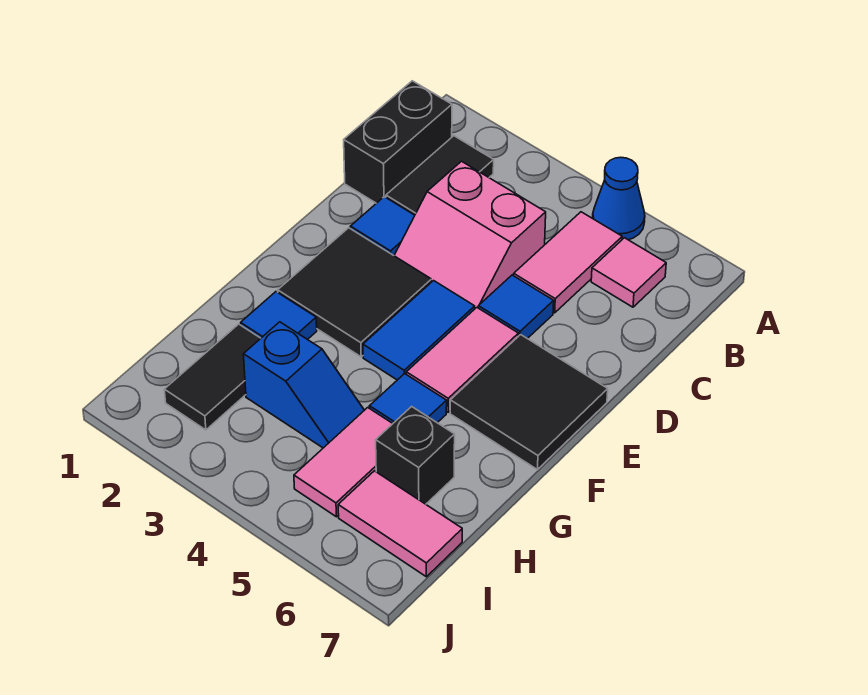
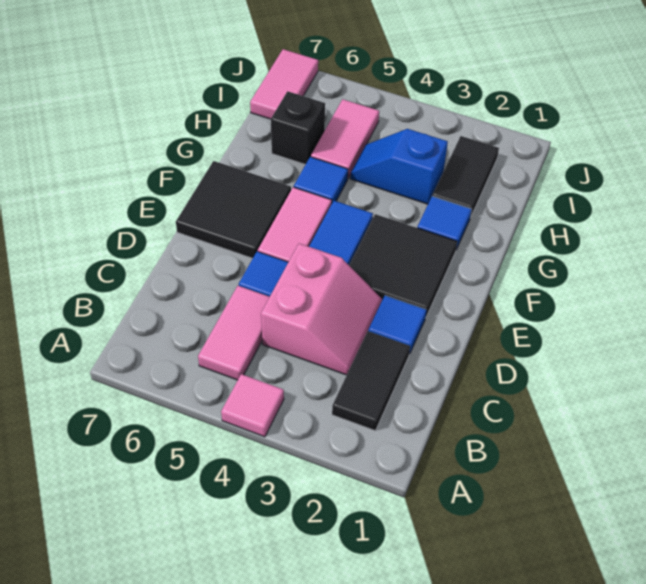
blue cone A5 level 1 -> none
black brick B1:C1 level 1 -> none
pink tile B6 level 1 -> pink tile A4 level 1
pink slope C3:D4 level 1 top C -> pink slope C3:D4 level 1 top 4
pink tile I6:I7 level 1 -> pink tile I7:J7 level 1

